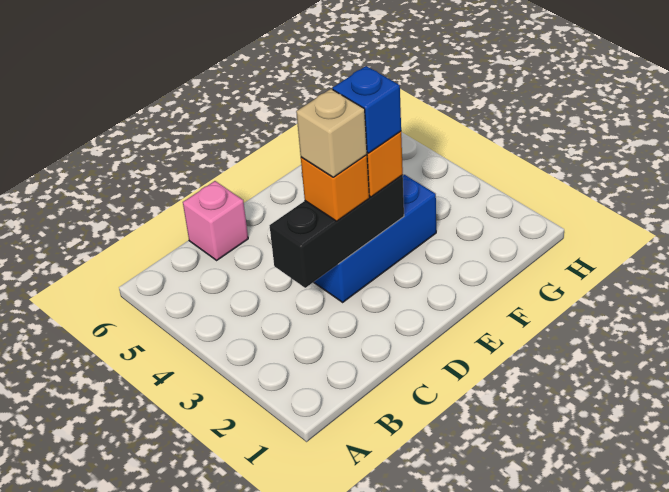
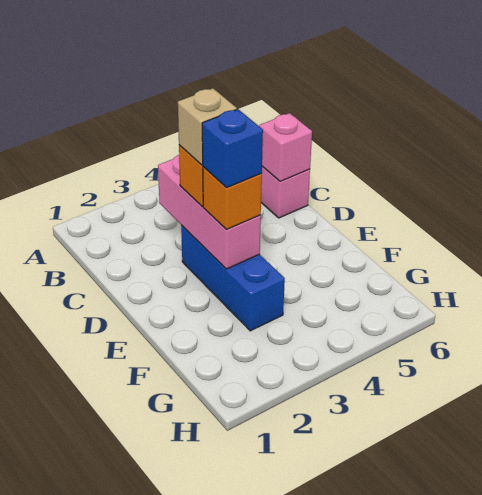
black brick C3:E3 level 2 -> pink brick C3:E3 level 2
none -> pink brick C6 level 2

